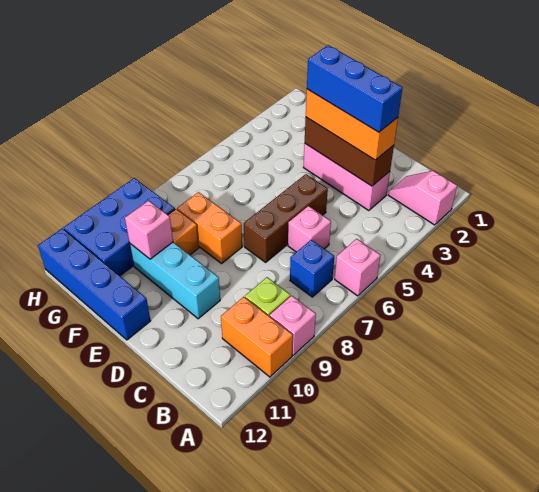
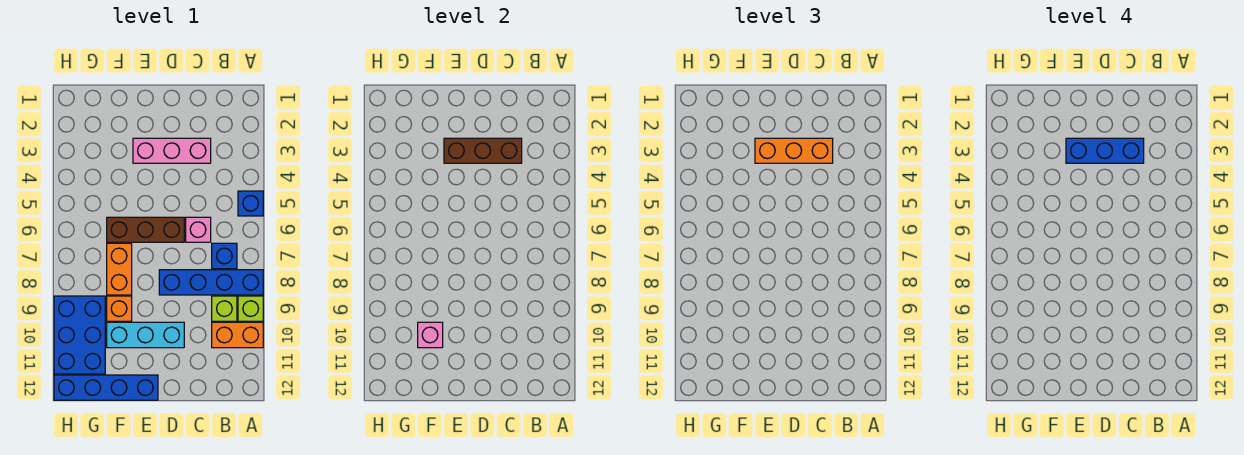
pink slope A2:B2 level 1 top A -> none
none -> blue brick A5 level 1
pink brick A6 level 1 -> none
none -> blue brick A8:D8 level 1
pink brick A9 level 1 -> lime brick A9 level 1
brown brick D5:D7 level 1 -> brown brick D6:F6 level 1
orange brick E8:F8 level 1 -> orange brick F7:F8 level 1

